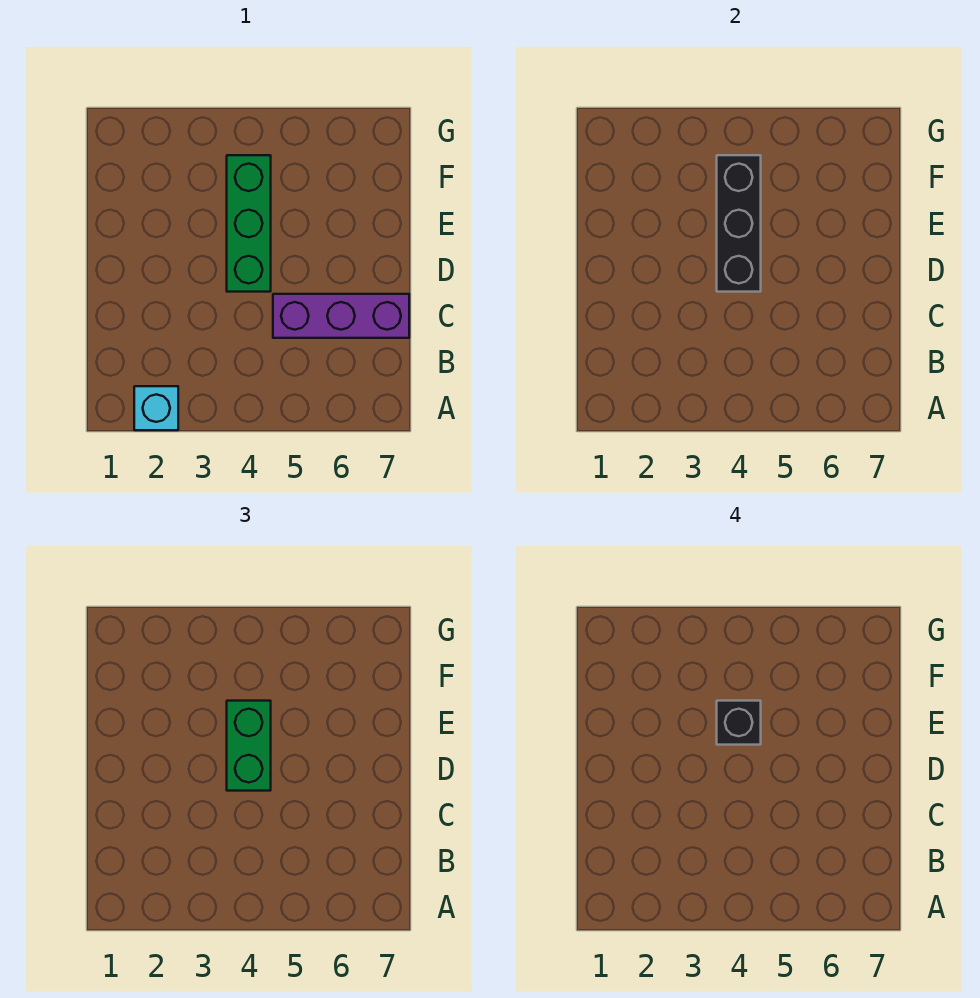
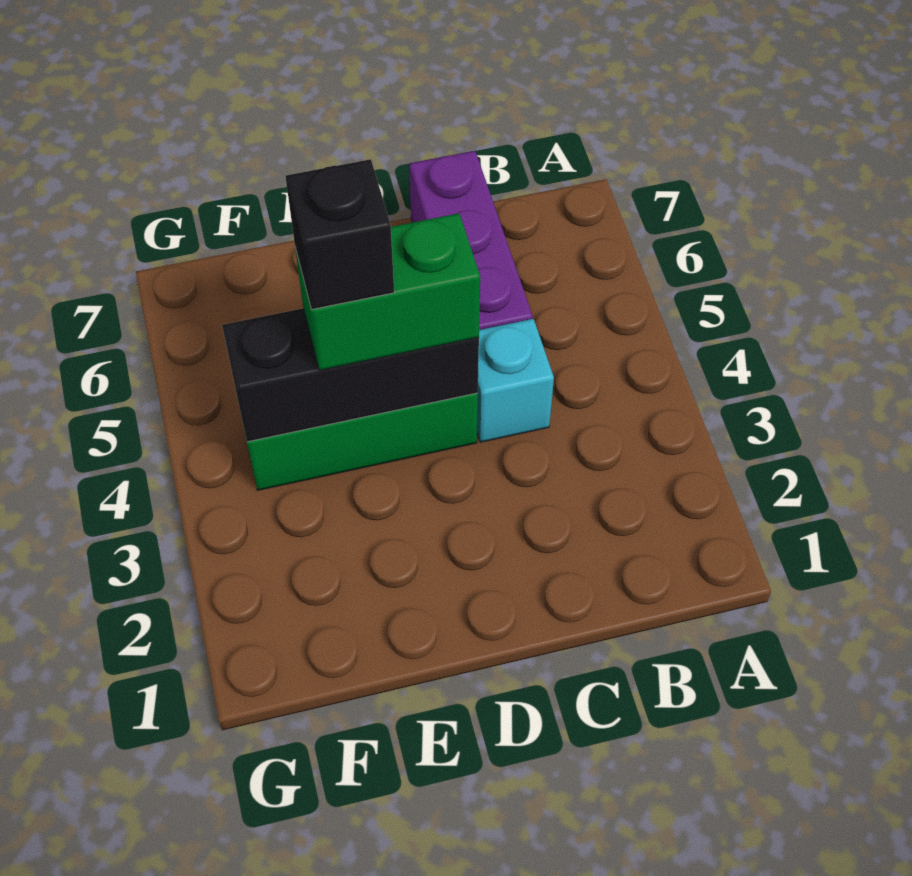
cyan brick A2 level 1 -> cyan brick C4 level 1

